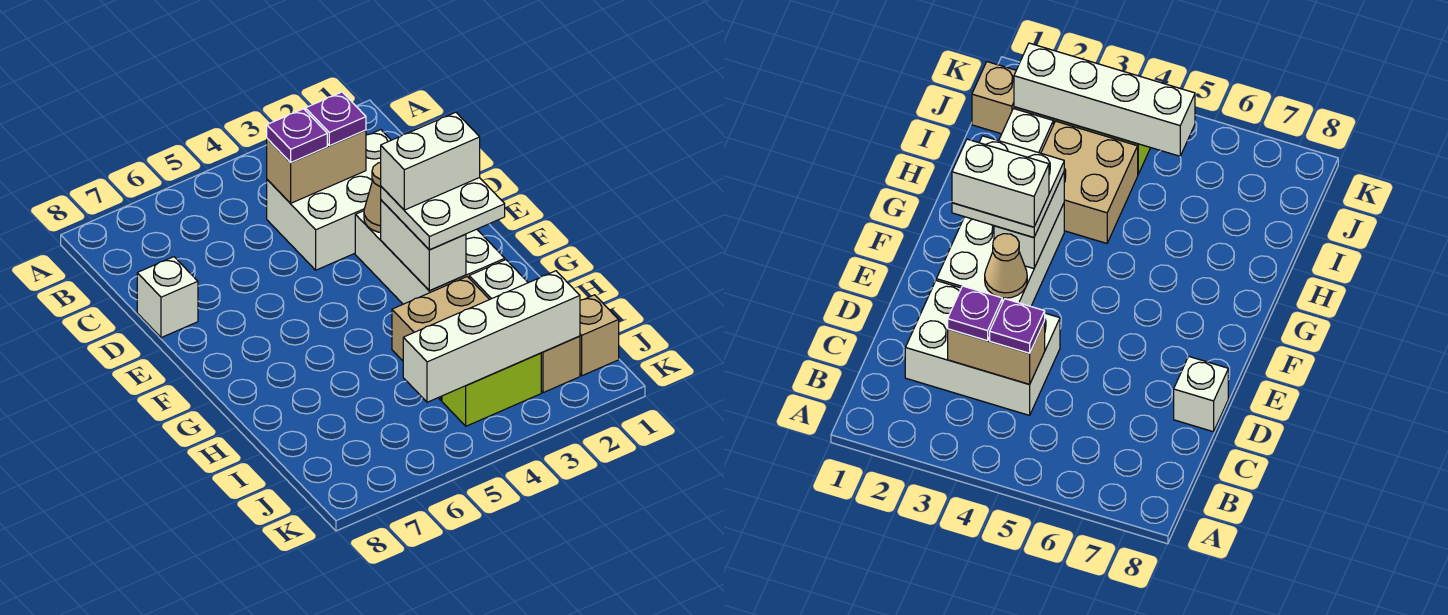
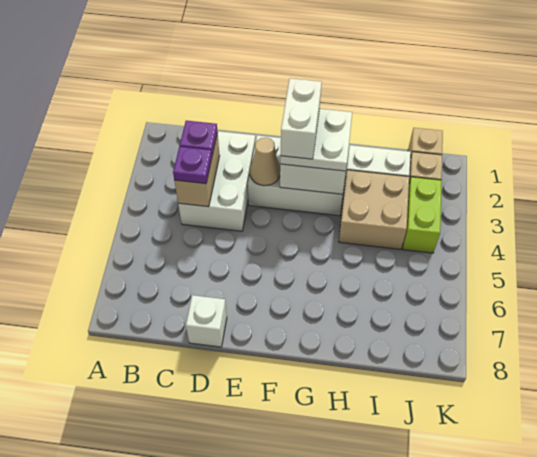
white brick J2:J5 level 2 -> none

